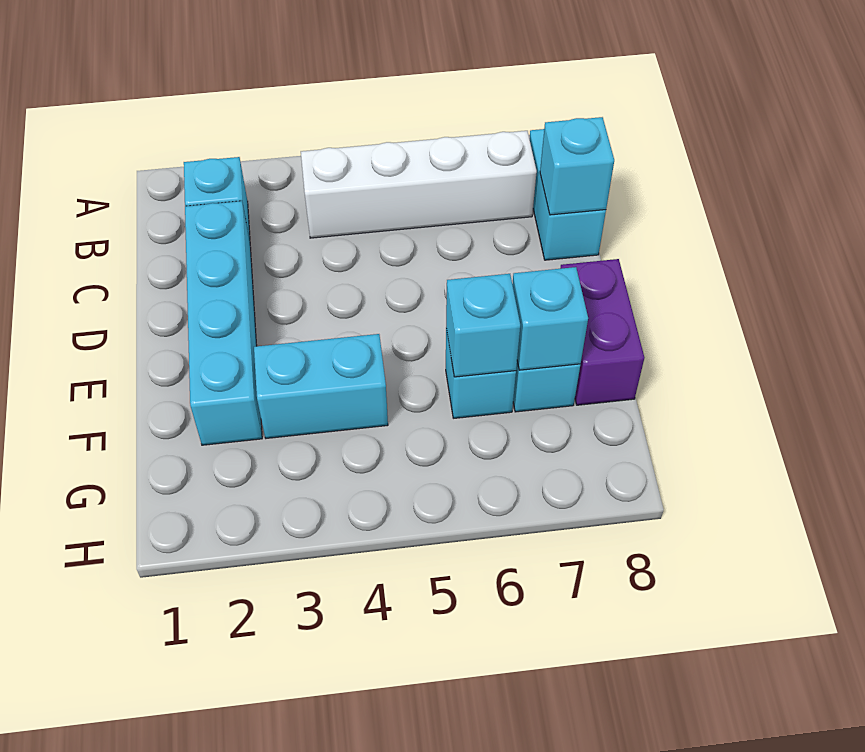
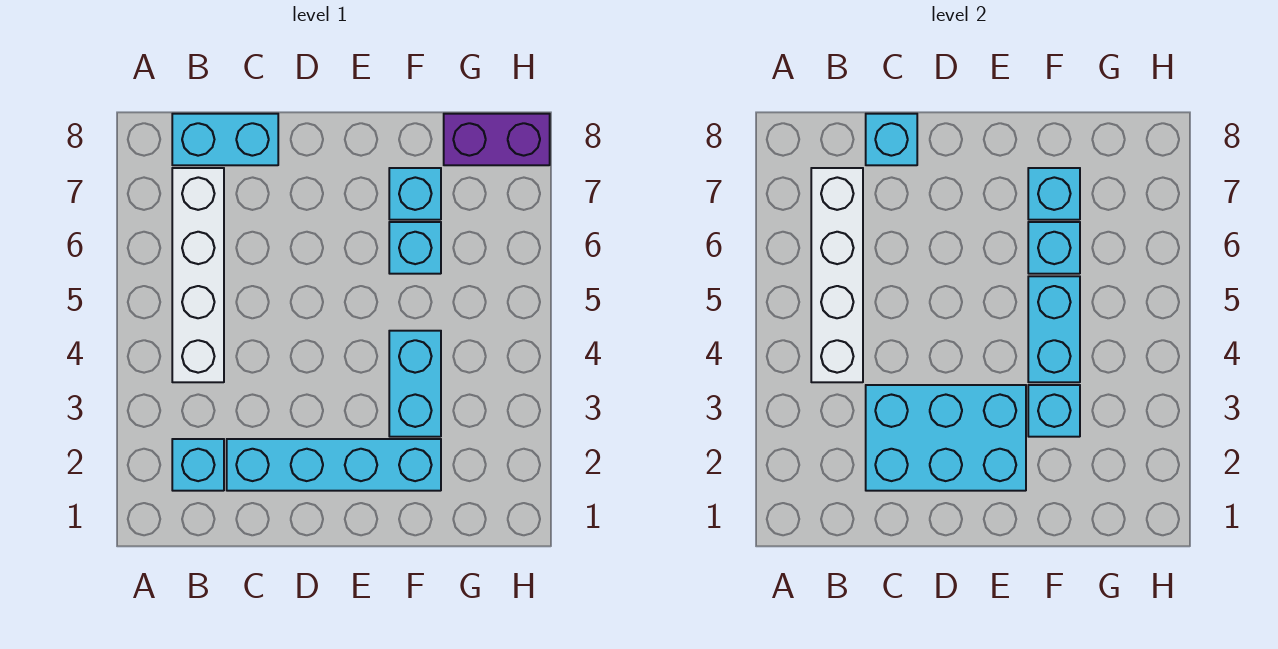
none -> white brick B4:B7 level 2
none -> cyan brick C2:E3 level 2
purple brick E8:F8 level 1 -> purple brick G8:H8 level 1
none -> cyan brick F3 level 2
none -> cyan brick F4:F5 level 2

